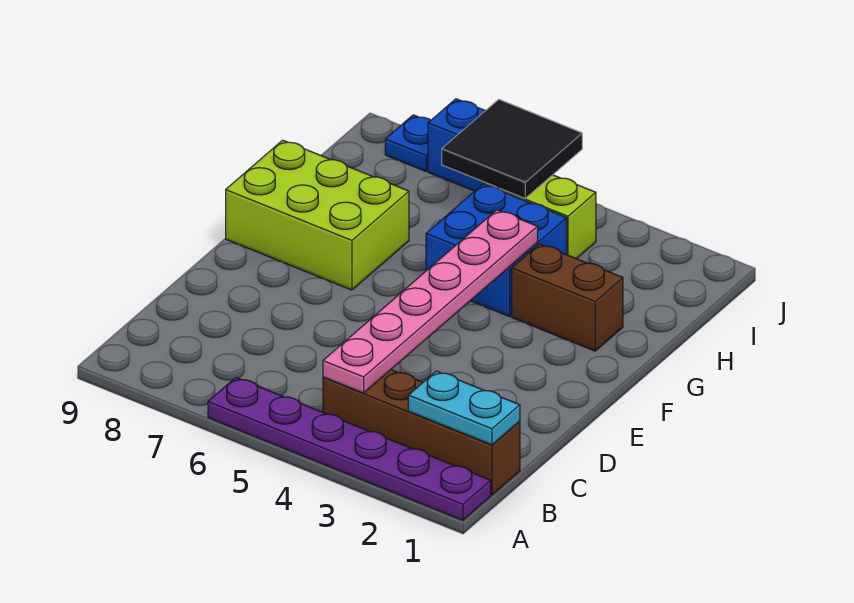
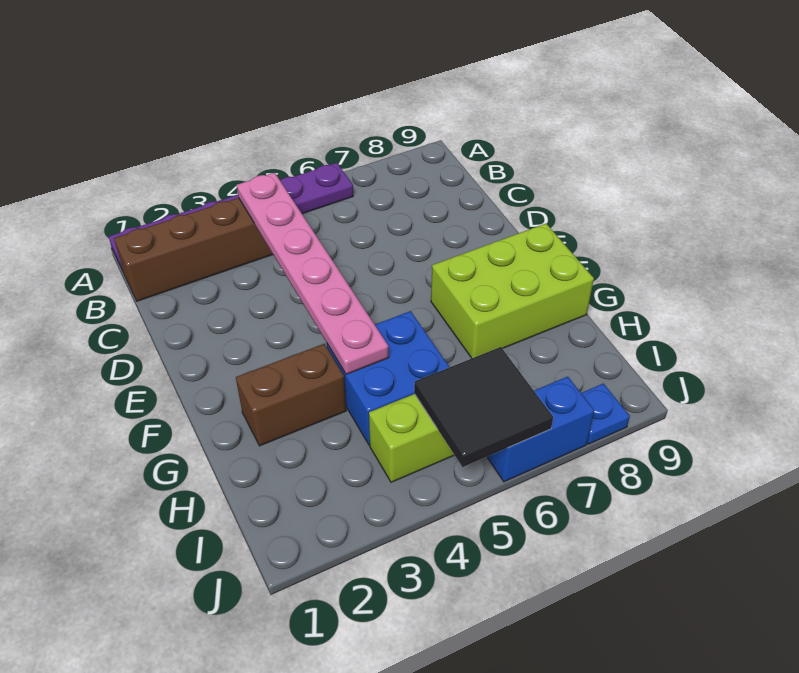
cyan plate B1:B2 level 2 -> none

